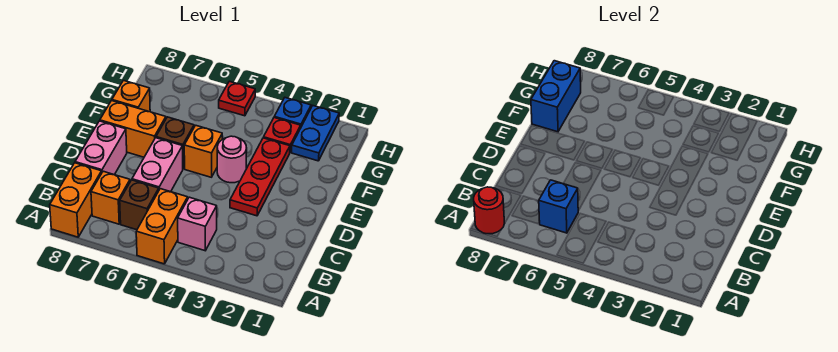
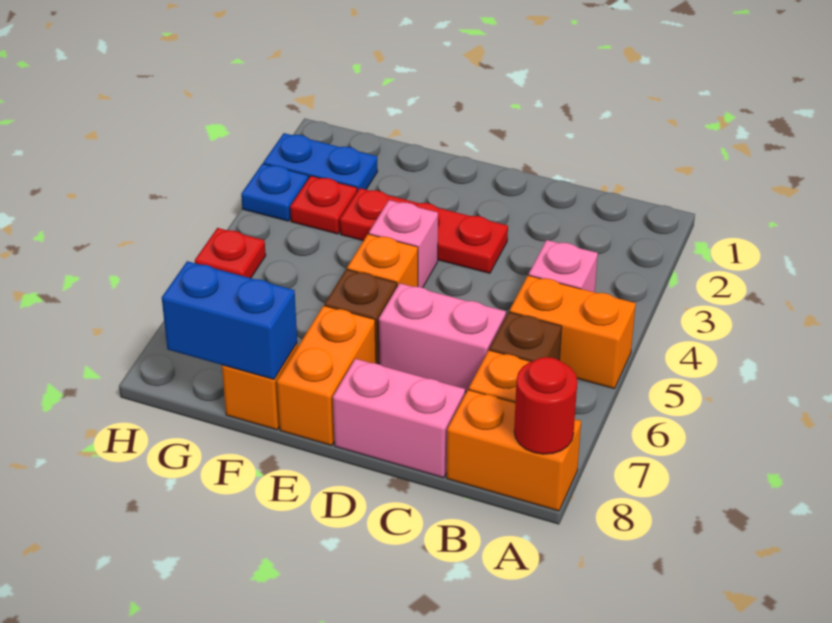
blue brick B6 level 2 -> none
pink round brick E4 level 1 -> pink brick E4 level 1

